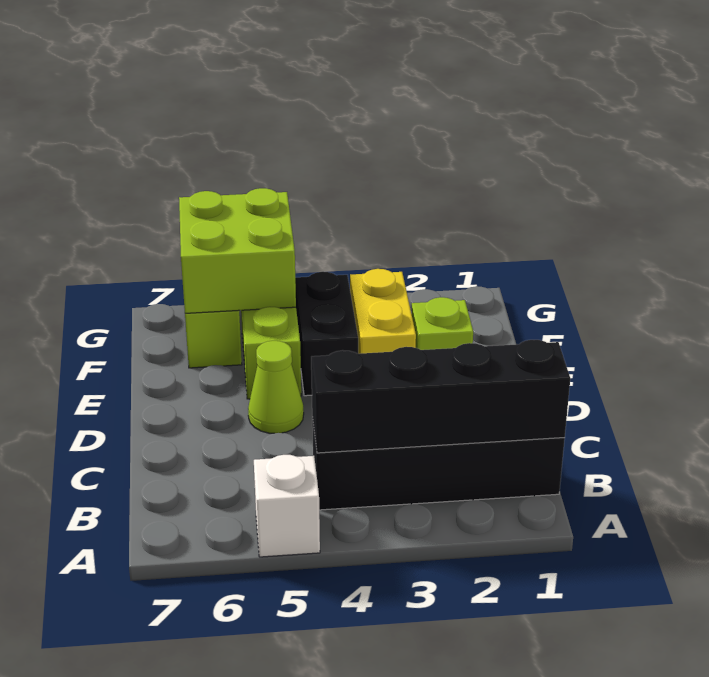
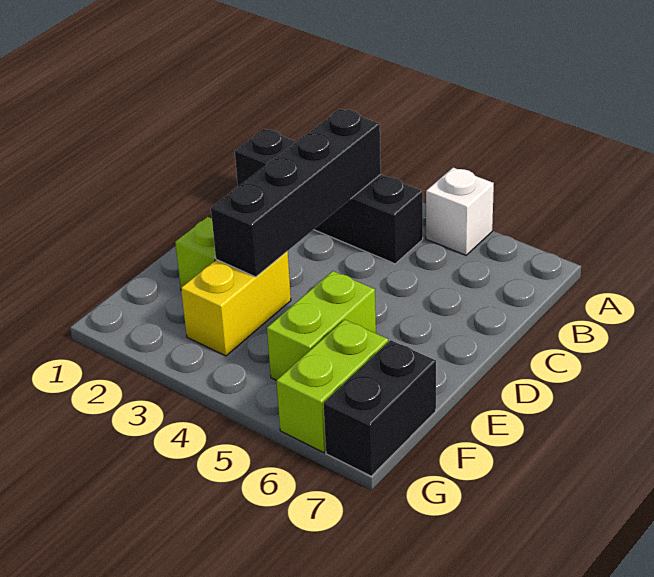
black brick B1:B4 level 2 -> black brick B3:E3 level 2
lime cone D5 level 1 -> none
black brick E4:F4 level 1 -> black brick F7:G7 level 1
lime brick F5:G6 level 2 -> none

